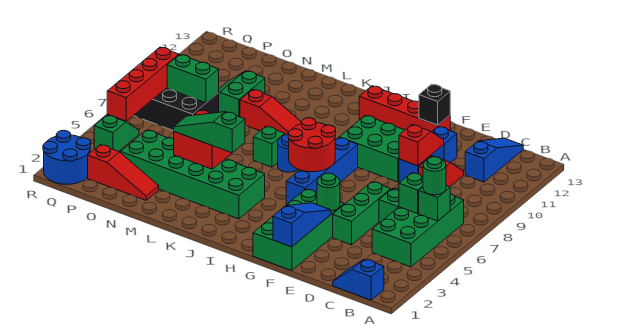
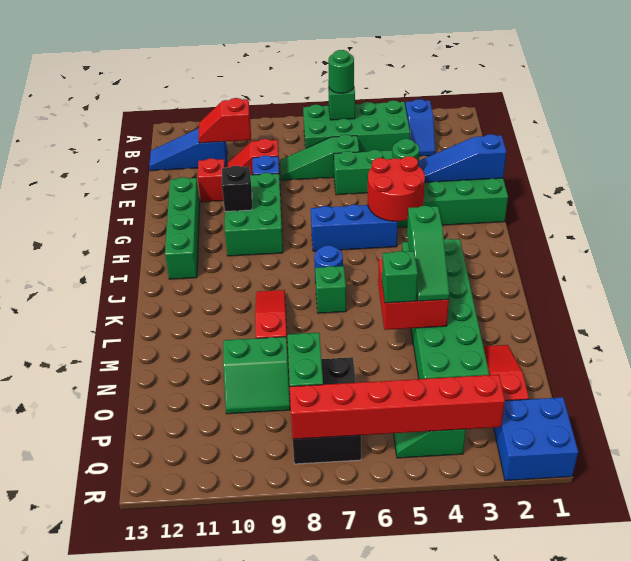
blue slope B1:C1 level 1 top B -> blue slope B3:C3 level 1 top B
green brick C6 level 2 -> green brick M5 level 3
red slope E9:E10 level 2 top 9 -> red slope C10:C11 level 2 top 10
blue brick E11 level 1 -> red brick E11 level 1
red brick F12:I12 level 1 -> green brick F12:I12 level 1
black brick F12 level 2 -> black brick G10 level 2
blue brick H5:H8 level 1 -> blue brick H5:H7 level 1
red round brick H6:I7 level 2 -> red round brick G4:H5 level 2
blue round brick Q1:R2 level 1 -> blue brick Q1:R2 level 1
red brick Q5:Q8 level 2 -> red brick Q3:Q8 level 2

